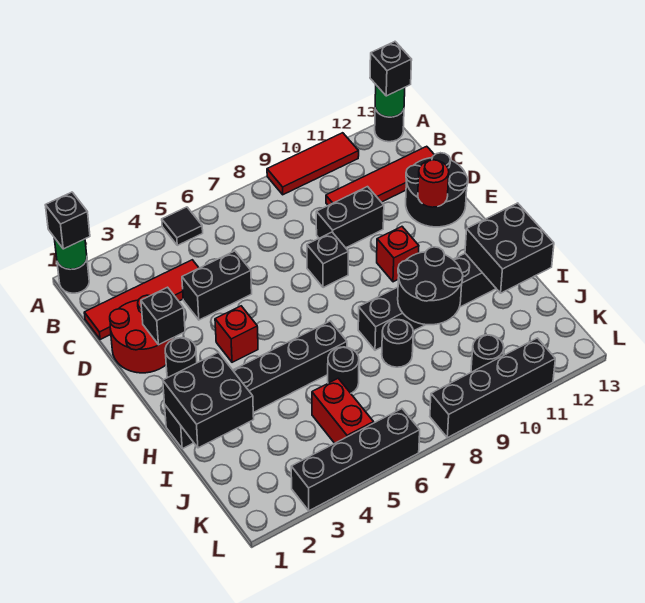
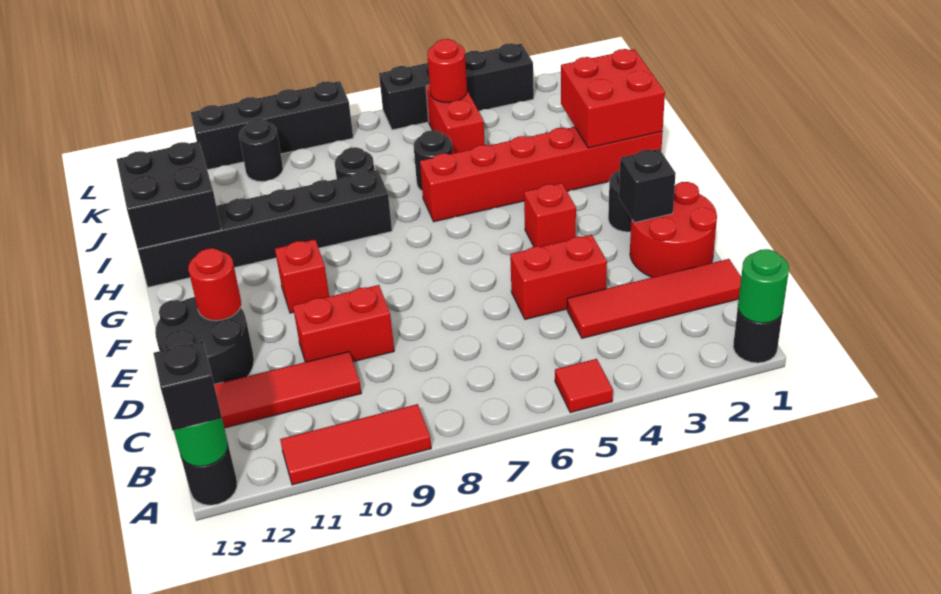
black brick A1 level 3 -> none
black tile A5 level 1 -> red tile A5 level 1
black brick D4:D5 level 1 -> red brick D4:D5 level 1
black brick D9:D10 level 1 -> red brick D9:D10 level 1
black brick E8 level 1 -> none
black brick H1:H6 level 1 -> red brick H1:H6 level 1
black brick H1:I2 level 2 -> red brick H1:I2 level 2
black round brick H9:I10 level 2 -> none
none -> red round brick K5 level 2

